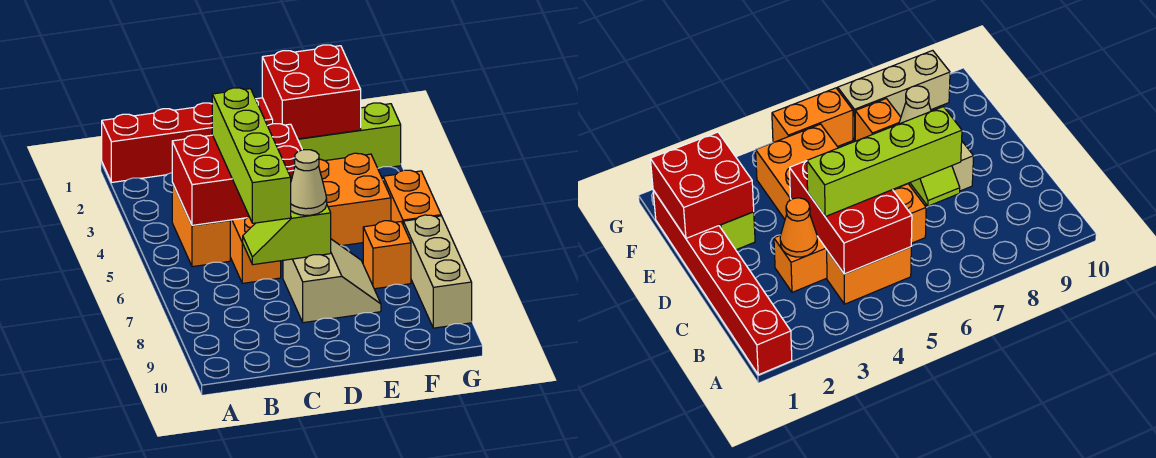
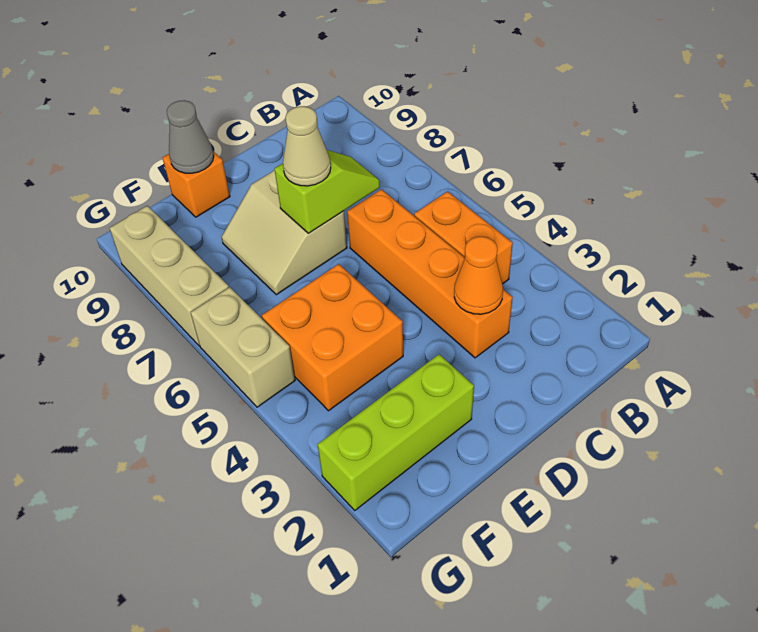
red brick A1:F1 level 1 -> none
red brick B4:D5 level 2 -> none
lime brick C4:C7 level 3 -> none
red brick E1:F2 level 2 -> none
none -> grey cone E10 level 2
orange brick F7 level 1 -> orange brick E10 level 1
orange brick G5:G6 level 1 -> tan brick G5:G6 level 1

